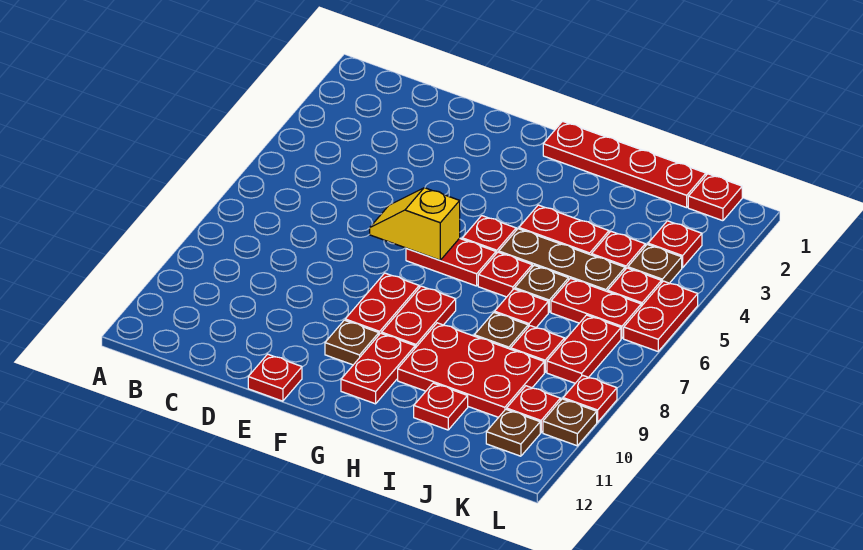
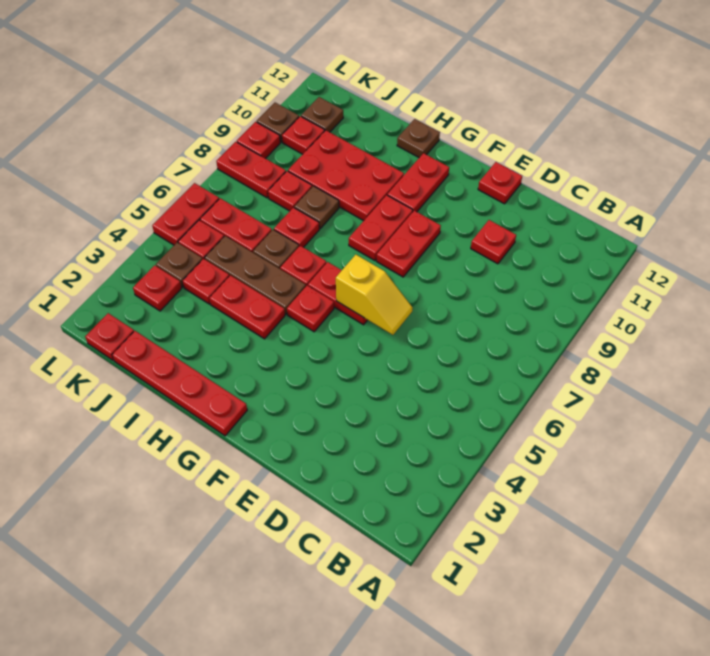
brown plate F10 level 1 -> brown plate H12 level 1
red plate I11 level 1 -> red plate D10 level 1
red plate K7:K8 level 1 -> red plate K8:L8 level 1

